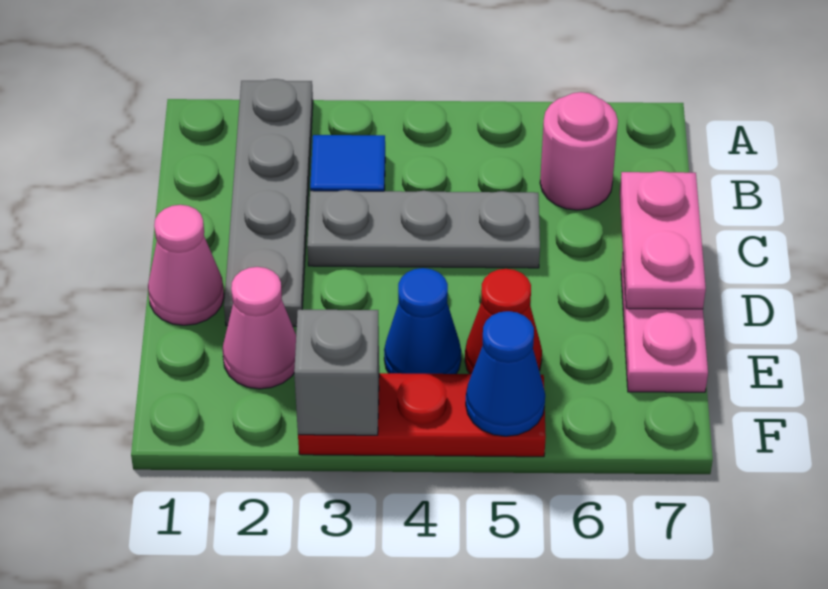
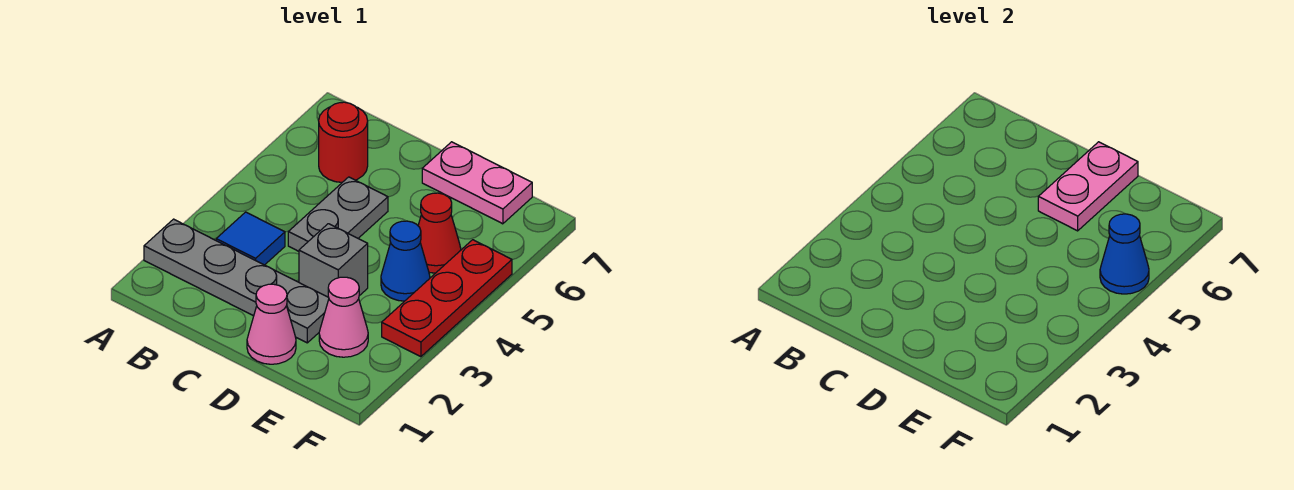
pink round brick B6 level 1 -> red round brick B6 level 1
grey plate C3:C5 level 1 -> grey plate C4:C5 level 1
pink plate C7:D7 level 2 -> pink plate D6:D7 level 2
grey brick F3 level 2 -> grey brick D3 level 1

